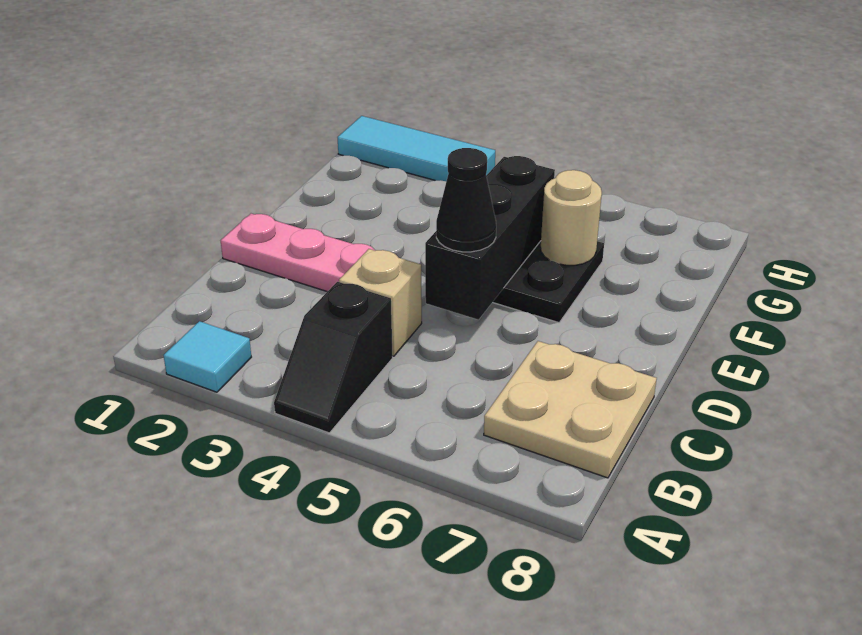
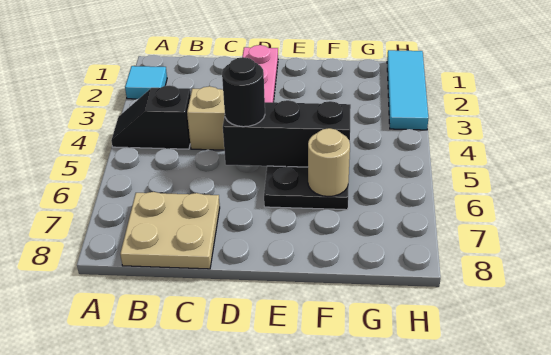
black cone D5 level 3 -> black round brick D5 level 3

